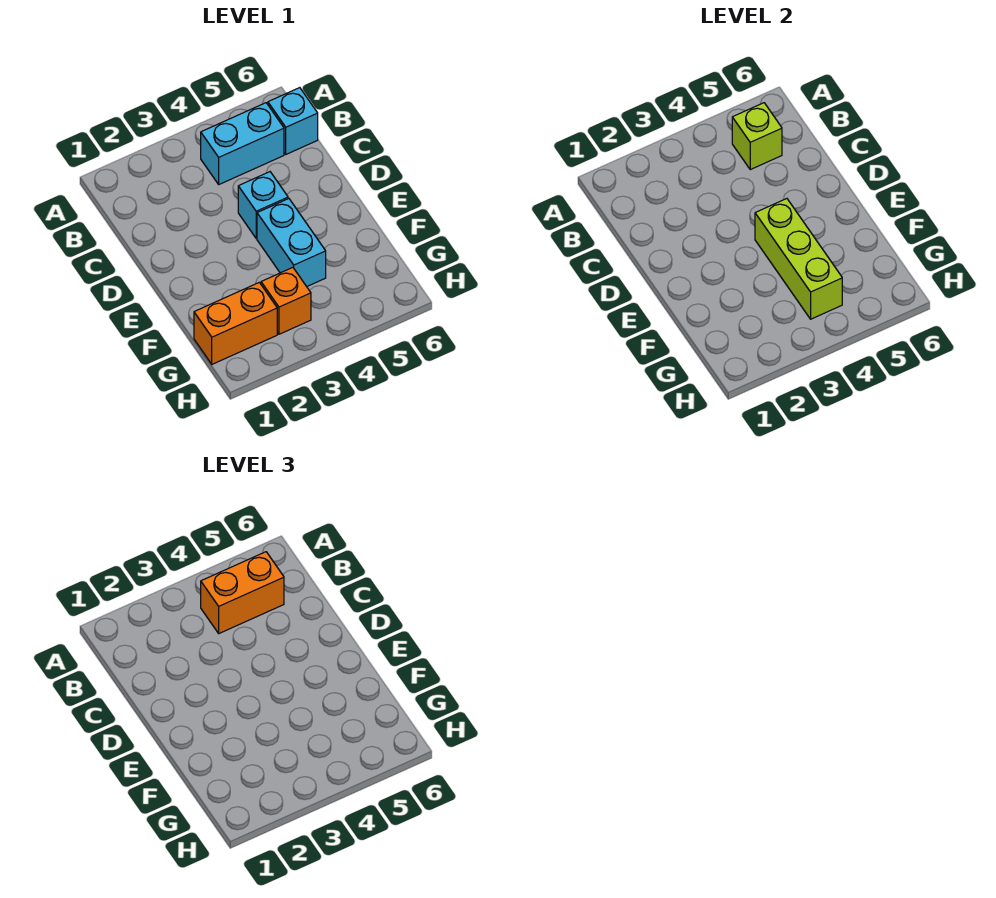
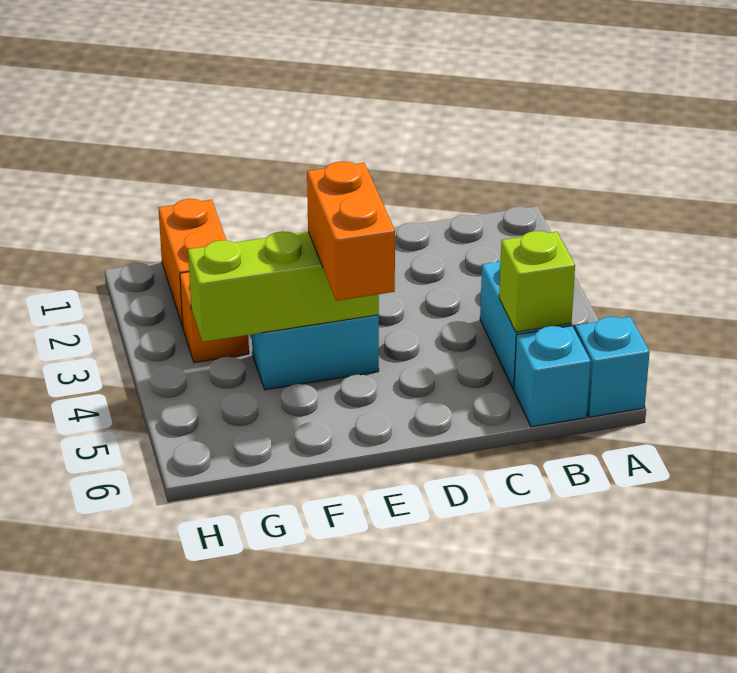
orange brick B4:B5 level 3 -> orange brick E4:E5 level 3
cyan brick D4 level 1 -> cyan brick A6 level 1

